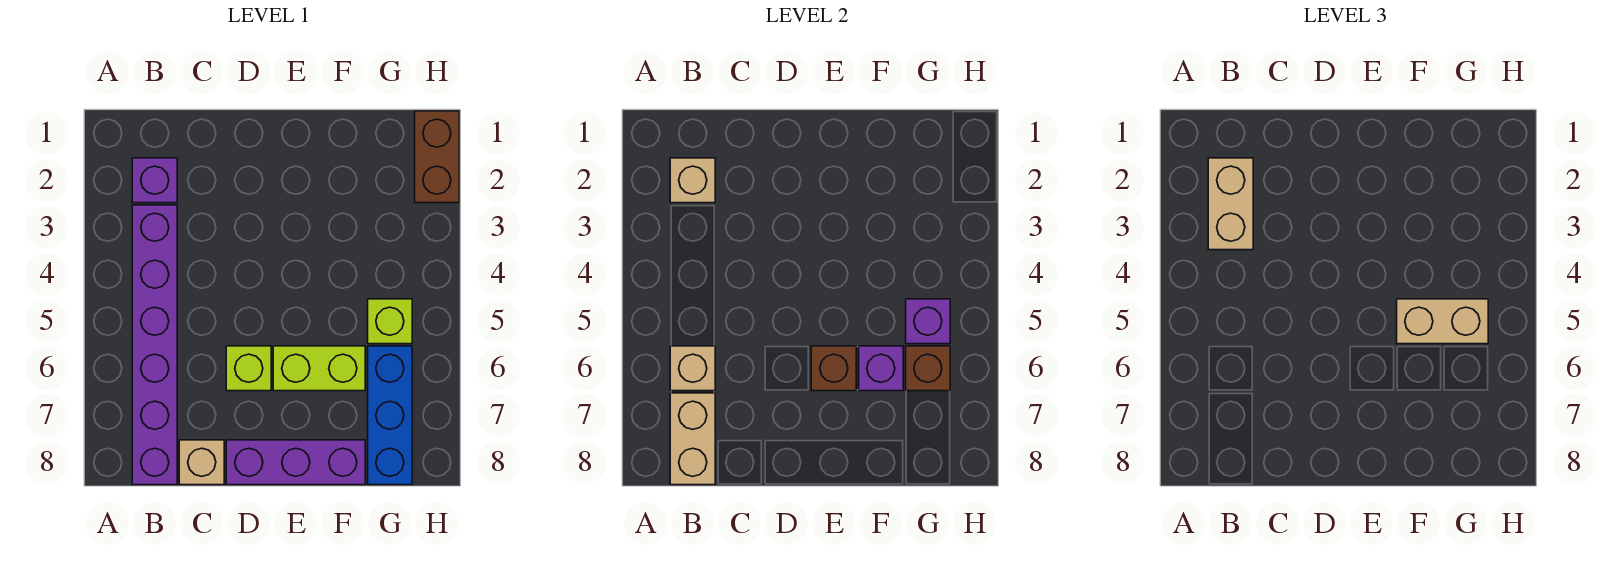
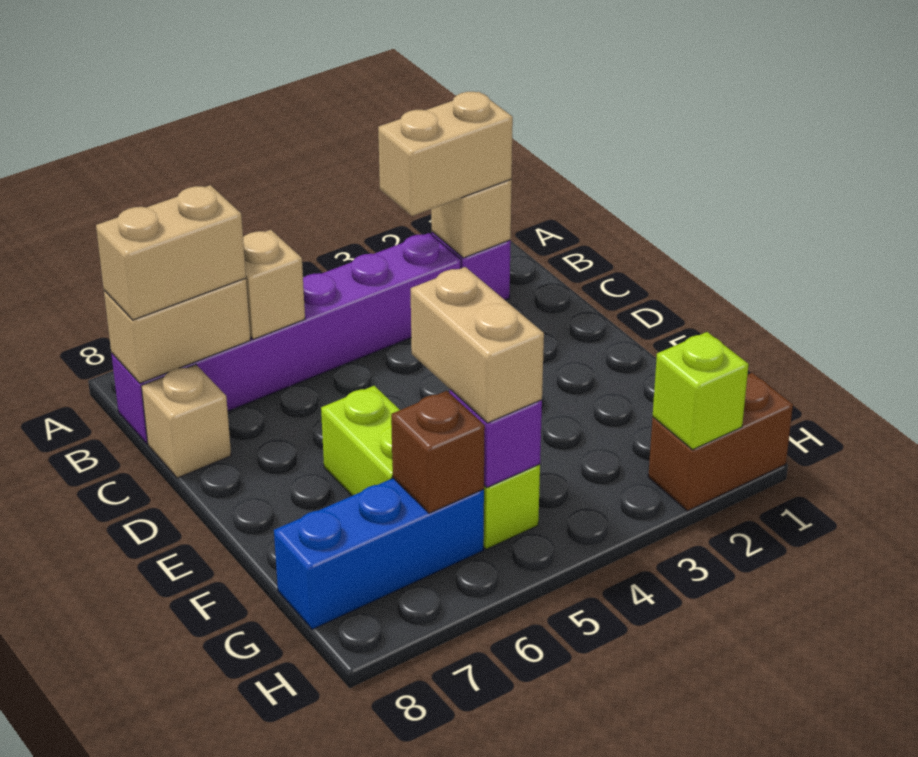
none -> tan brick B7:B8 level 3
lime brick D6 level 1 -> lime brick H2 level 2
purple brick D8:F8 level 1 -> none
brown brick E6 level 2 -> none
purple brick F6 level 2 -> none

